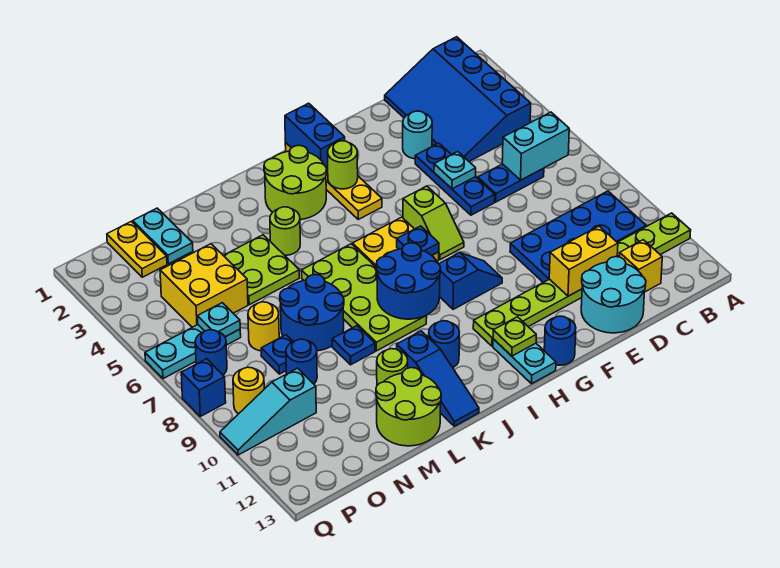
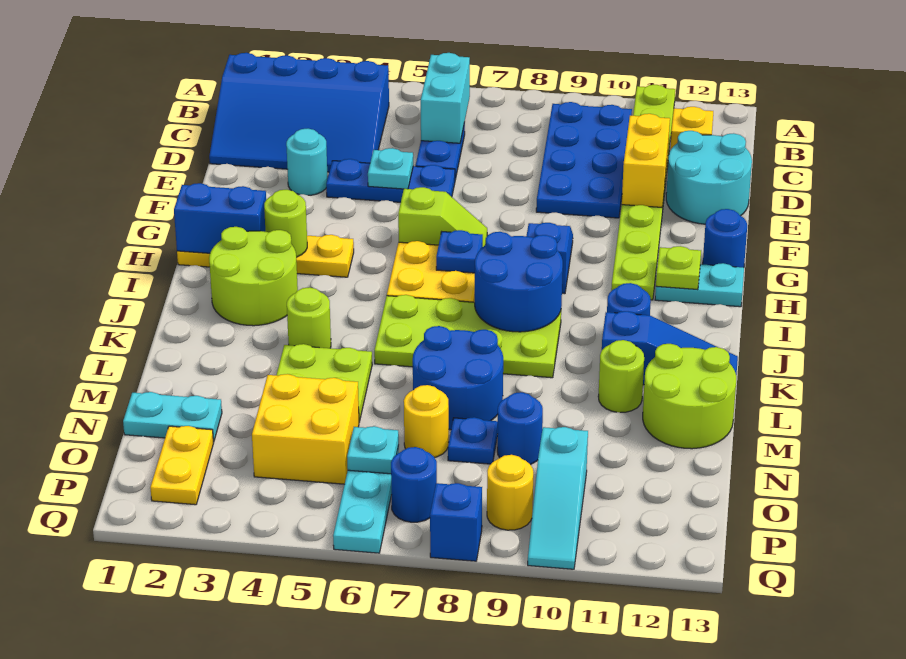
blue plate L9 level 1 -> none
yellow plate O1:O2 level 1 -> yellow plate O2:P2 level 1

